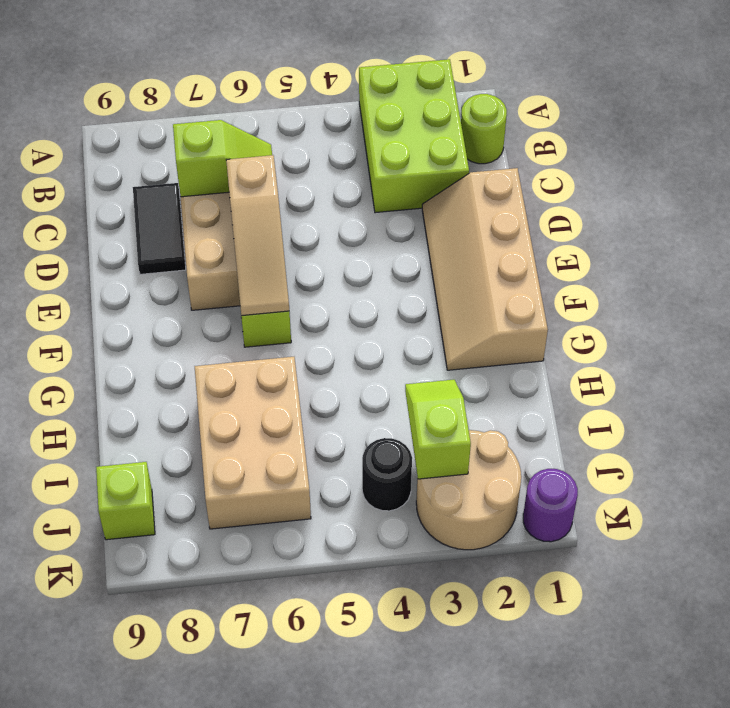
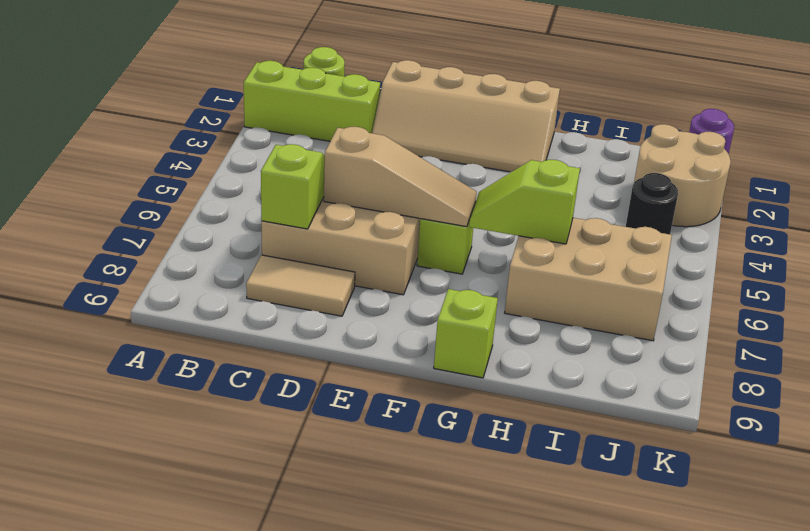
lime brick A2:C3 level 1 -> lime brick A2:C2 level 1
black tile C8:D8 level 1 -> tan tile C8:D8 level 1
lime slope I3:J3 level 2 top J -> lime slope G6:H6 level 2 top H
lime brick J9 level 1 -> lime brick G9 level 1

